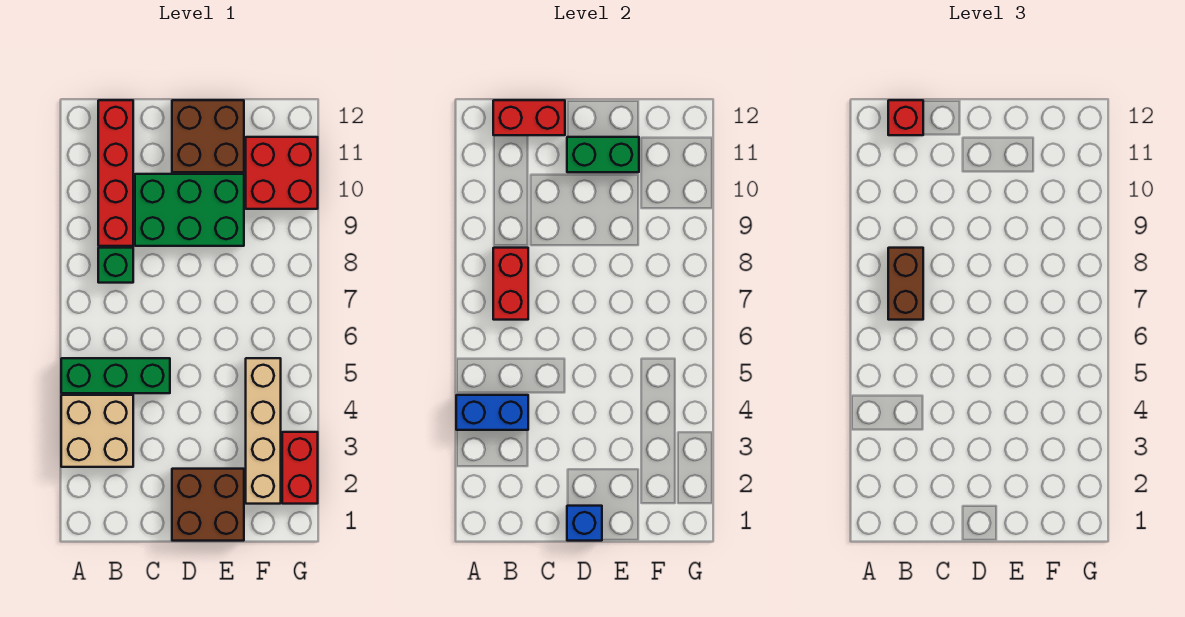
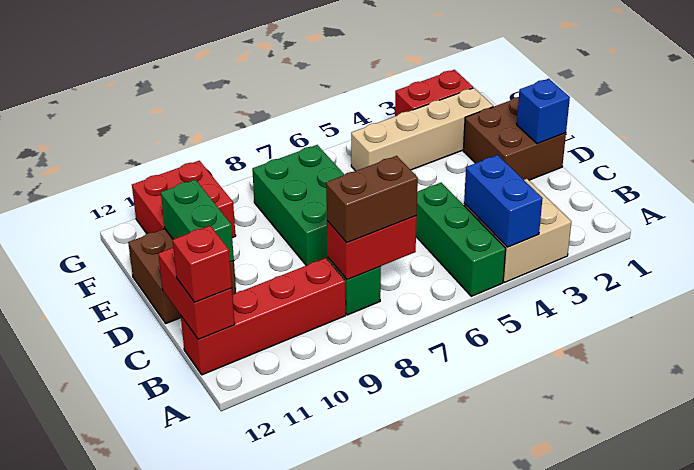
green brick C9:E10 level 1 -> green brick D7:F8 level 1

